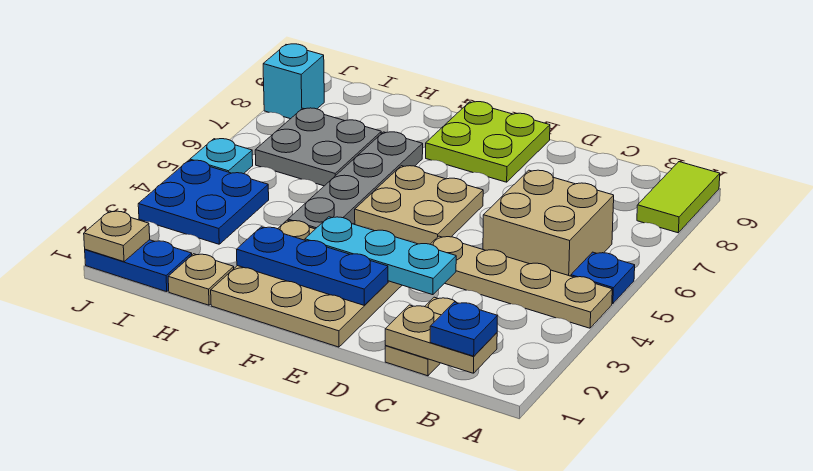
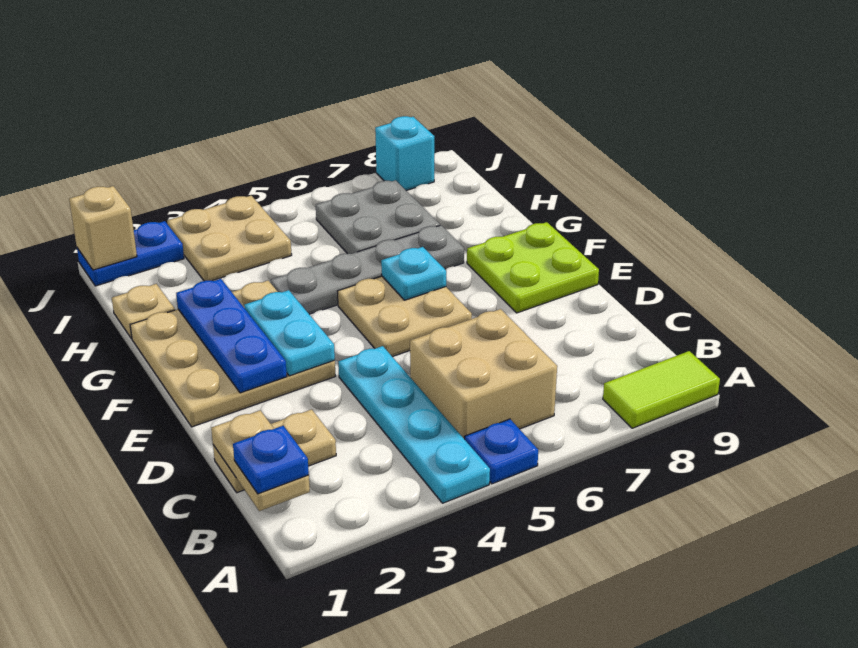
tan plate A4:D4 level 1 -> cyan plate A4:D4 level 1
cyan plate D3:F3 level 2 -> cyan plate E3:F3 level 2
blue plate I1:J1 level 1 -> blue plate J1:J2 level 1
blue plate I3:J4 level 1 -> tan plate I3:J4 level 1
tan plate J1 level 2 -> tan brick J1 level 2
cyan plate J5 level 1 -> cyan plate F6 level 2

